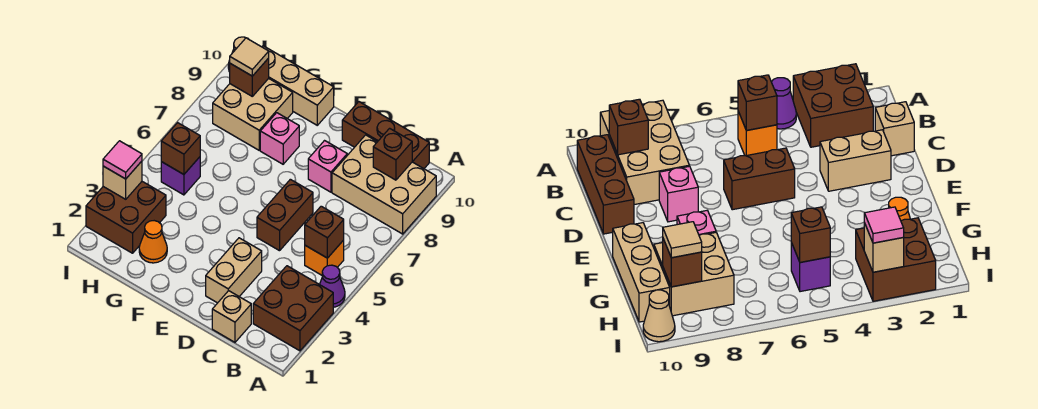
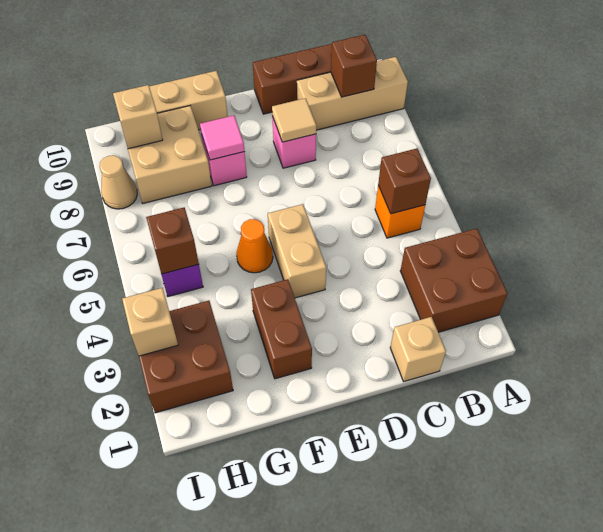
purple cone A4 level 1 -> none
tan brick A8:C9 level 1 -> tan brick A9:C9 level 1
tan brick D2:D3 level 1 -> tan brick E4:E5 level 1
brown brick D5:D6 level 1 -> brown brick F2:F3 level 1
orange cone G2 level 1 -> orange cone F5 level 1
brown brick H9 level 2 -> tan brick H9 level 2
tan tile H9 level 3 -> tan tile D8 level 2
pink tile I3 level 3 -> pink tile F8 level 2
tan cone I10 level 1 -> tan cone I8 level 1

